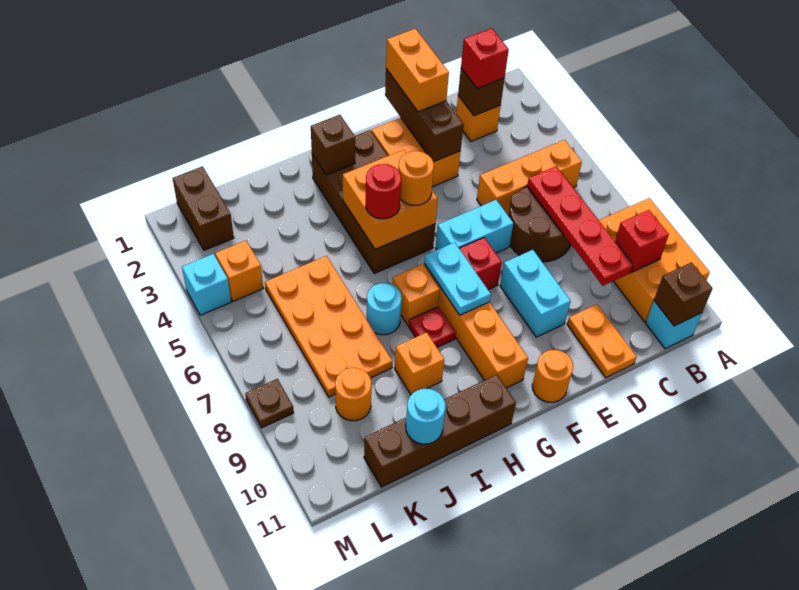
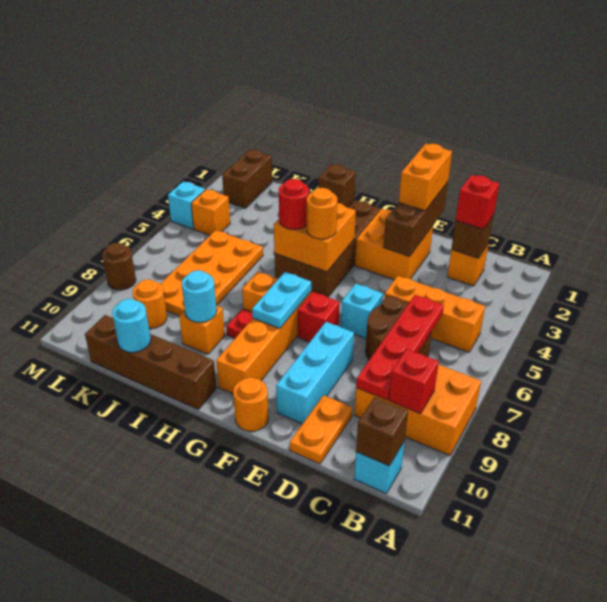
orange brick A8:B10 level 1 -> orange brick A8:C9 level 1
cyan brick E6:F6 level 1 -> cyan brick E6 level 1
cyan brick E8:E9 level 1 -> cyan brick E8:E10 level 1
cyan round brick I7 level 1 -> cyan round brick I9 level 2
brown plate M8 level 1 -> brown round brick M8 level 1

